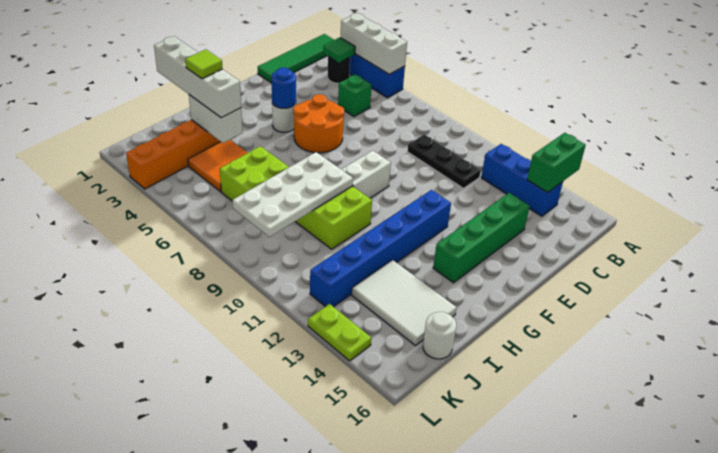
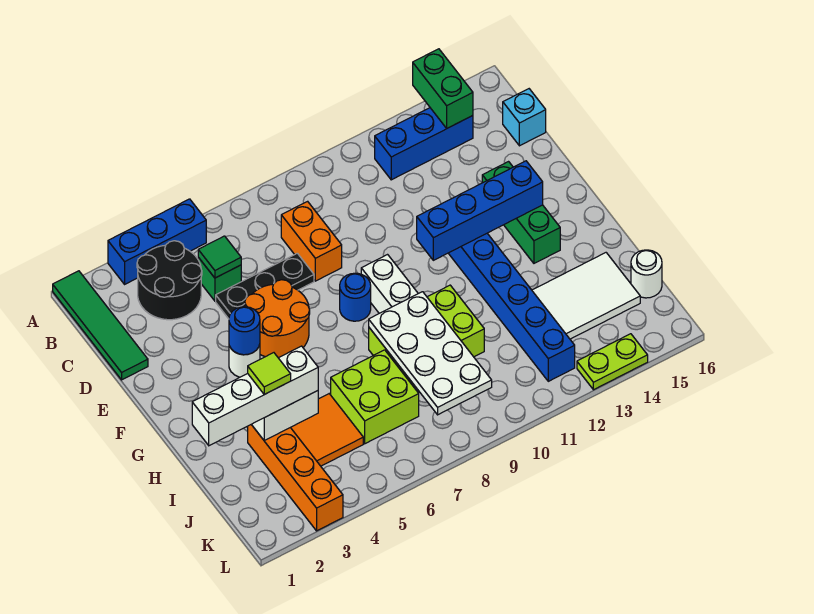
white brick A3:A5 level 2 -> none
black round brick B3 level 1 -> black round brick B3:C4 level 1
green tile B3 level 2 -> green tile C5 level 2
none -> orange brick C8:D8 level 1
black plate C9:C11 level 1 -> black plate D5:D7 level 1
none -> cyan brick C16 level 1
green brick D14:G14 level 1 -> green brick E14:G14 level 1
none -> blue round brick F8 level 1
none -> blue brick F11:F14 level 2

